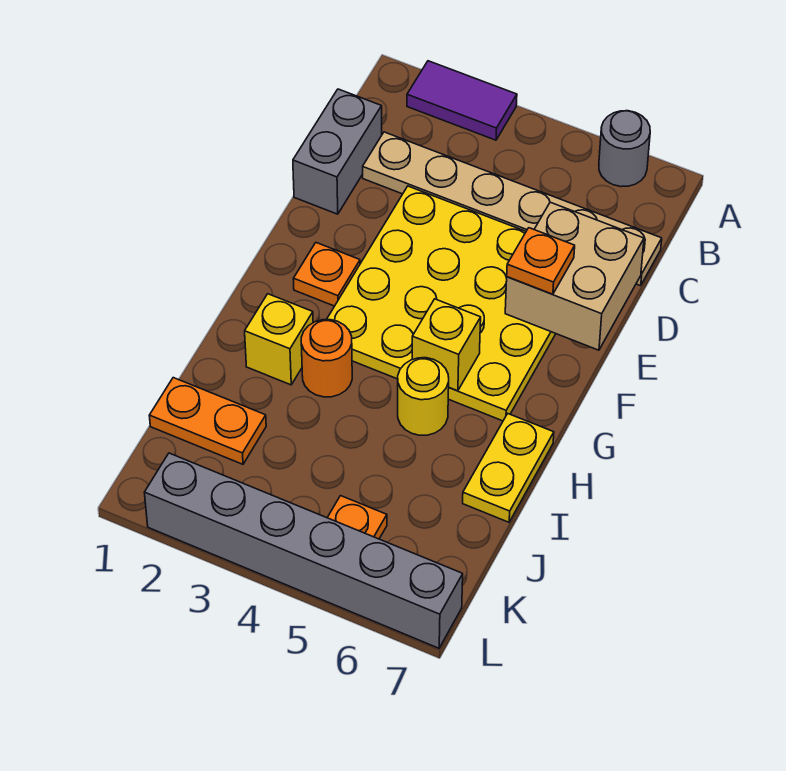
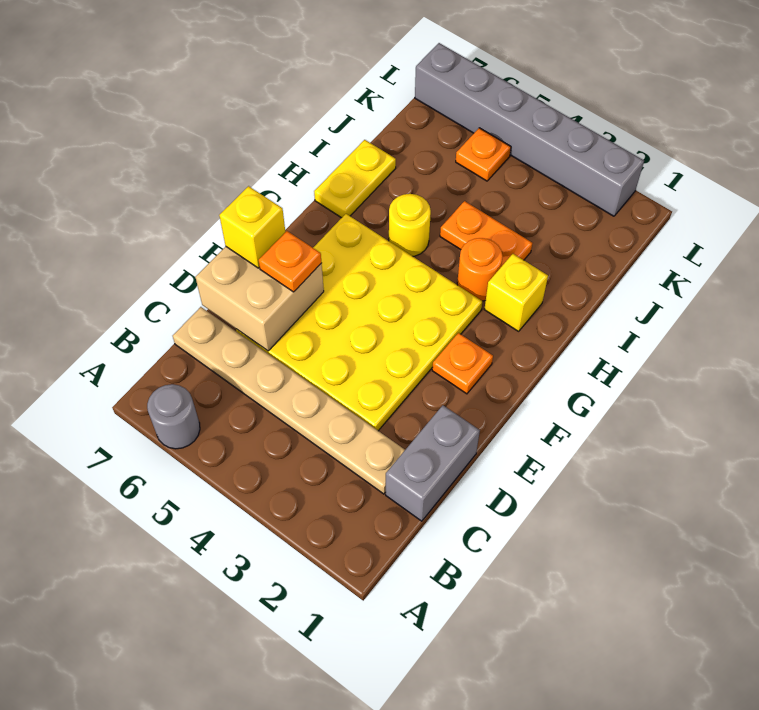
purple tile A2:A3 level 1 -> none
yellow brick G5 level 2 -> yellow brick E7 level 3
orange plate J1:J2 level 1 -> orange plate I3:I4 level 1

